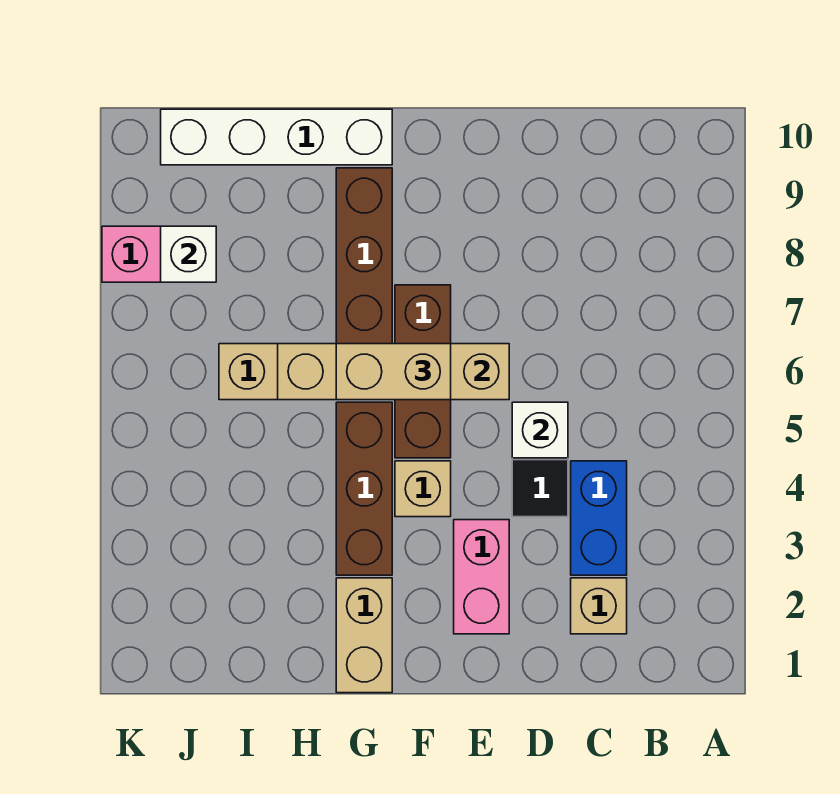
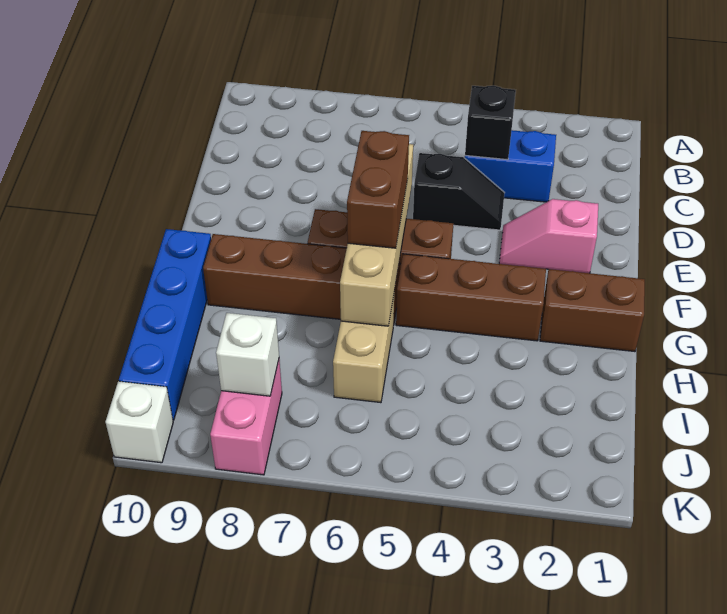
tan brick C2 level 1 -> none
none -> black brick C4 level 2
white brick D5 level 2 -> white brick K10 level 1
pink brick E2:E3 level 1 -> pink slope E2:E3 level 1 top 2
tan brick F4 level 1 -> none
tan brick F6:G6 level 3 -> brown brick F6:G6 level 3
tan brick G1:G2 level 1 -> brown brick G1:G2 level 1
white brick G10:J10 level 1 -> blue brick G10:J10 level 1

